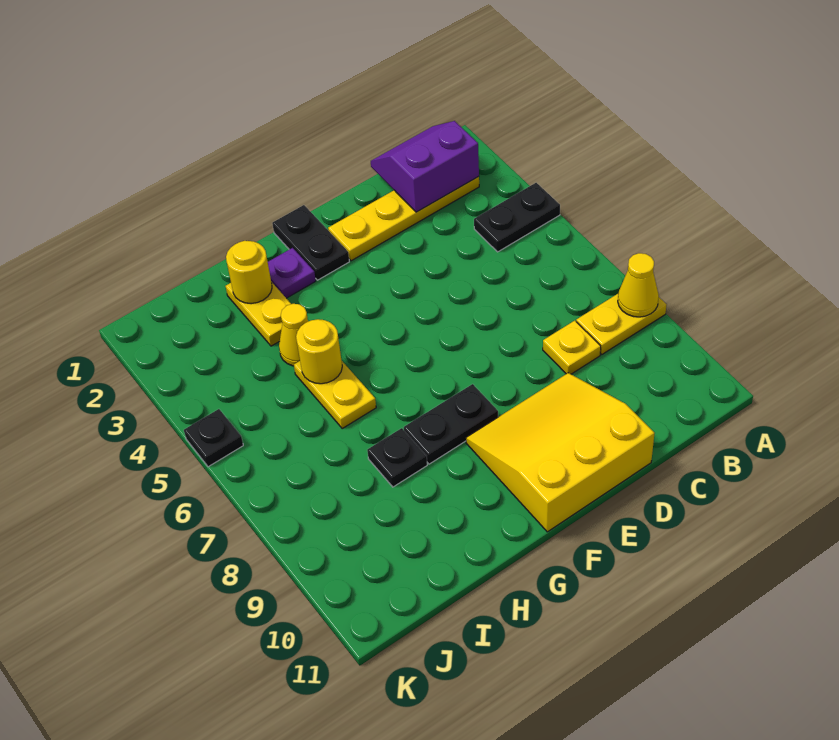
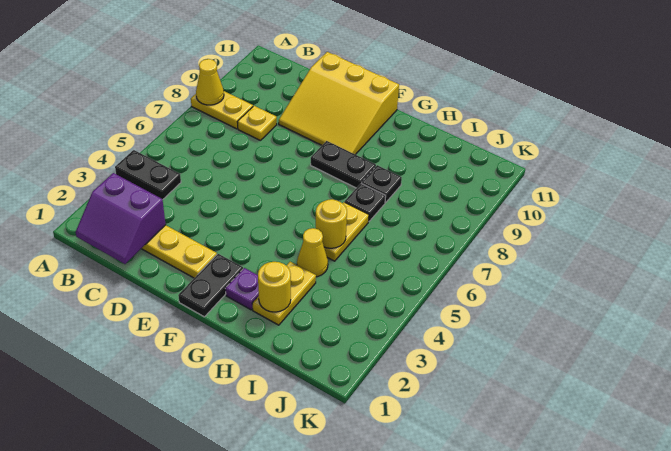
black plate K5 level 1 -> black plate H7 level 1

